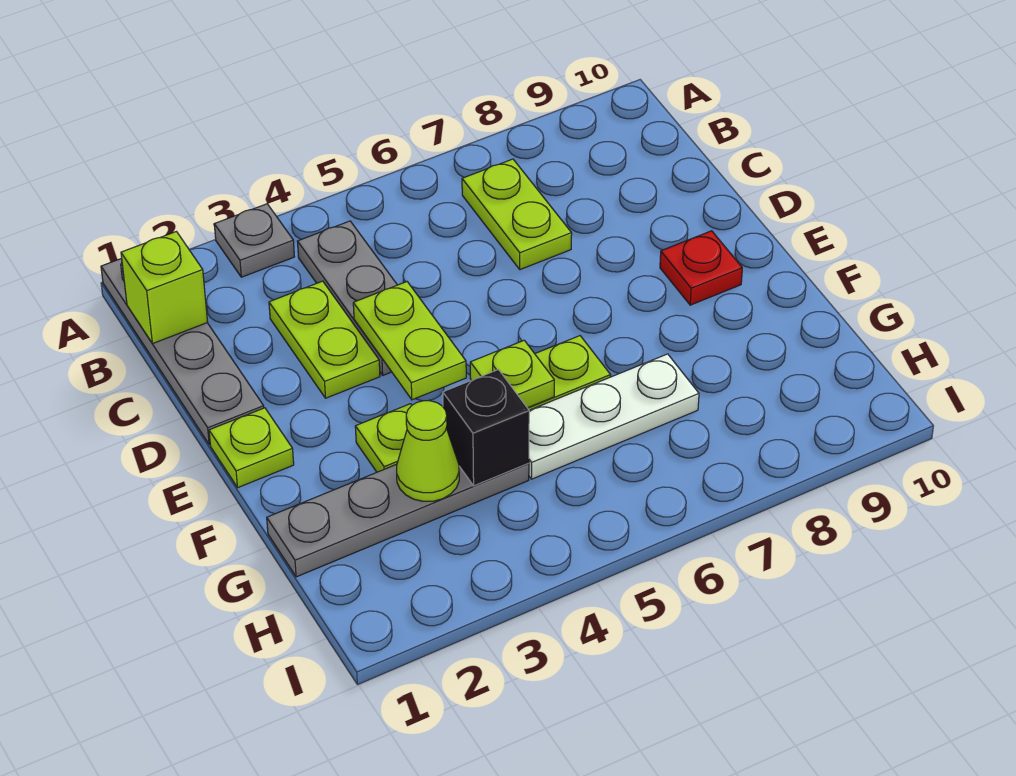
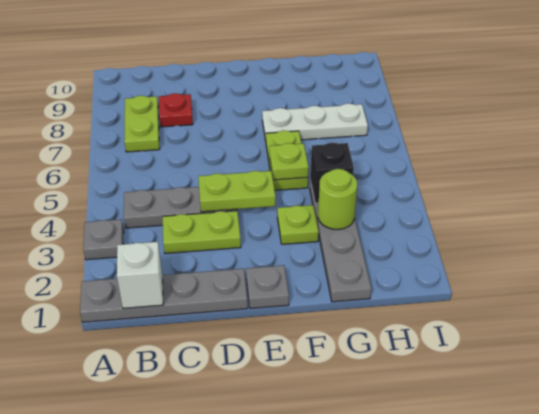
lime brick B1 level 2 -> white brick B1 level 2
lime plate B7:C7 level 1 -> lime plate B7:B8 level 1
lime plate E1 level 1 -> grey plate E1 level 1
red plate E9 level 1 -> red plate C8 level 1
lime cone G3 level 2 -> lime round brick G3 level 2
white plate G5:G7 level 1 -> white plate F7:H7 level 1

